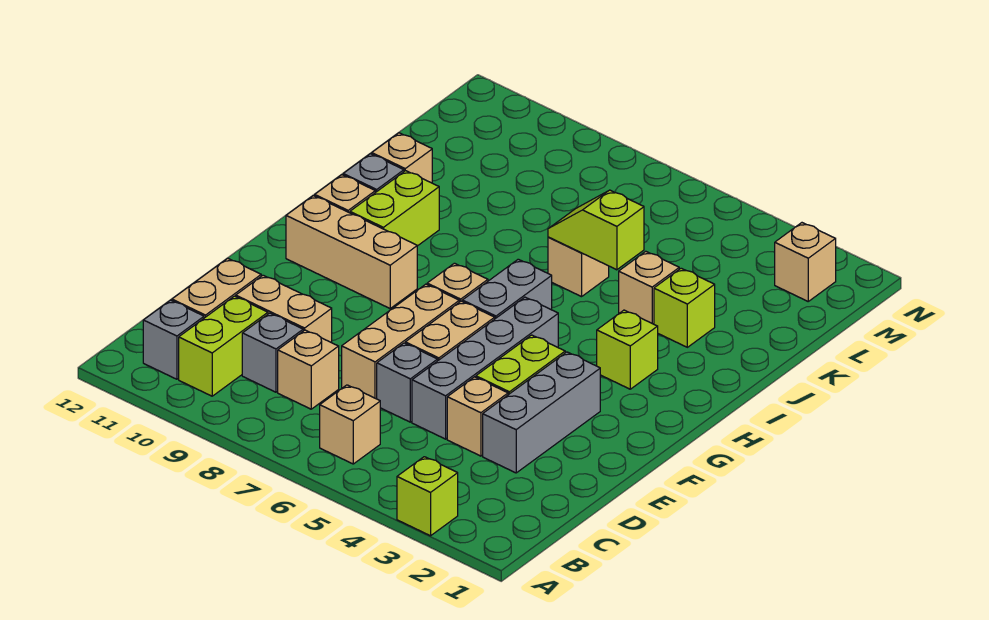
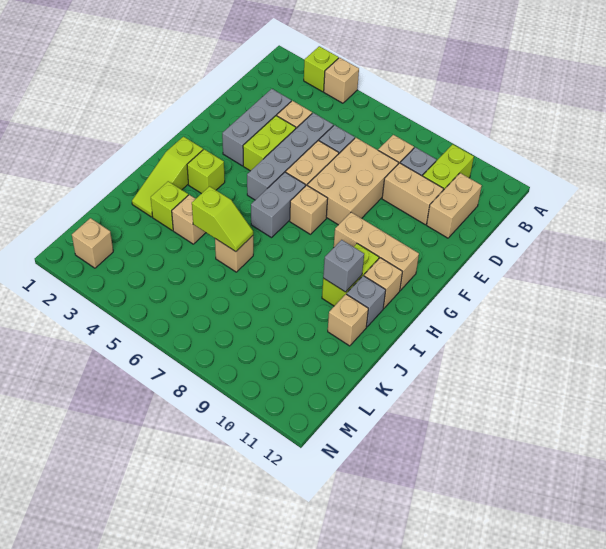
tan brick B6 level 1 -> tan brick A4 level 1
grey brick B11 level 1 -> grey brick I10 level 2
tan brick D7:F7 level 1 -> tan brick D7:F8 level 1
none -> lime slope H2:J2 level 1 top H

